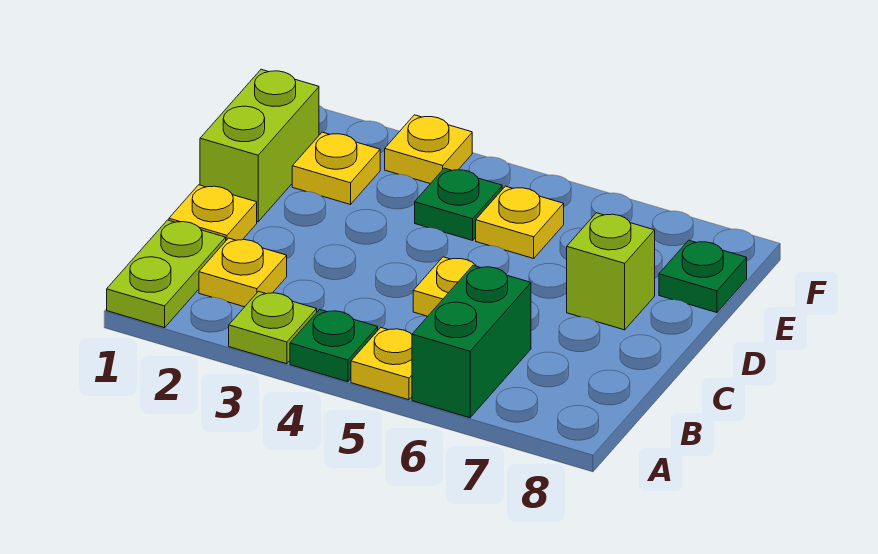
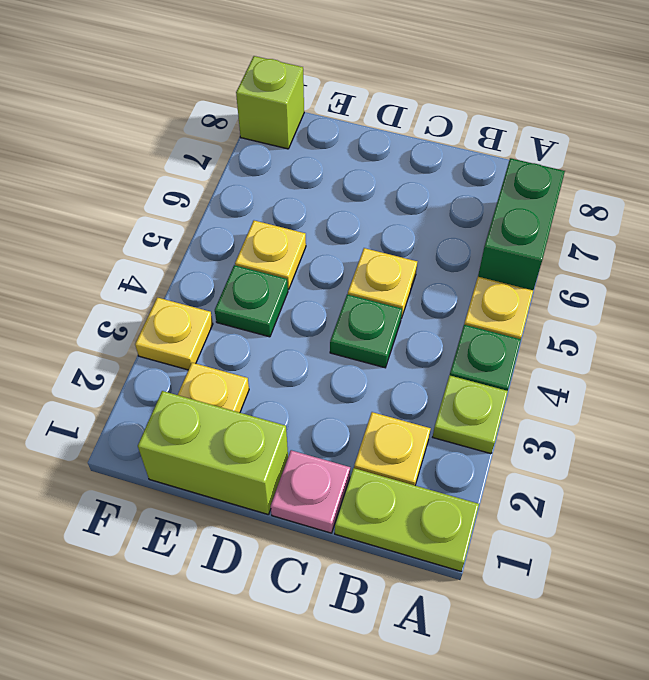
green brick A6:B6 level 1 -> green brick A6:A7 level 1
yellow plate C1 level 1 -> pink plate C1 level 1
lime brick D7 level 1 -> lime brick F8 level 1
green plate E8 level 1 -> green plate C4 level 1

